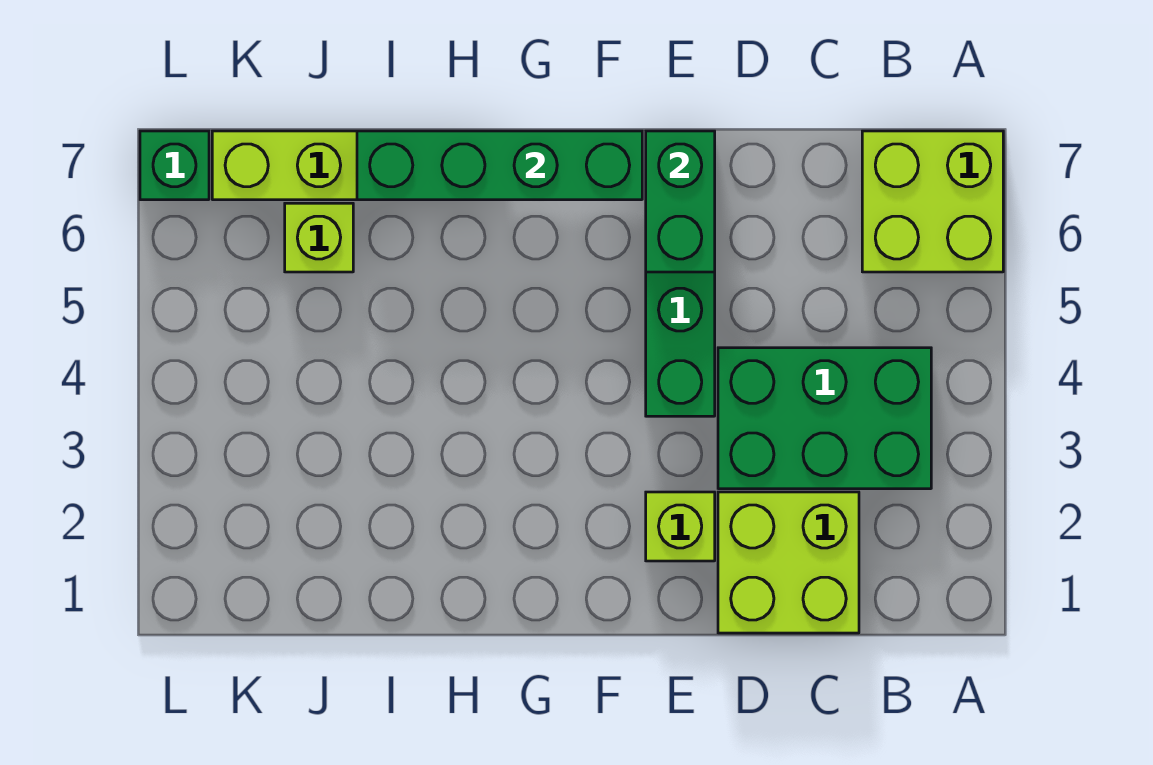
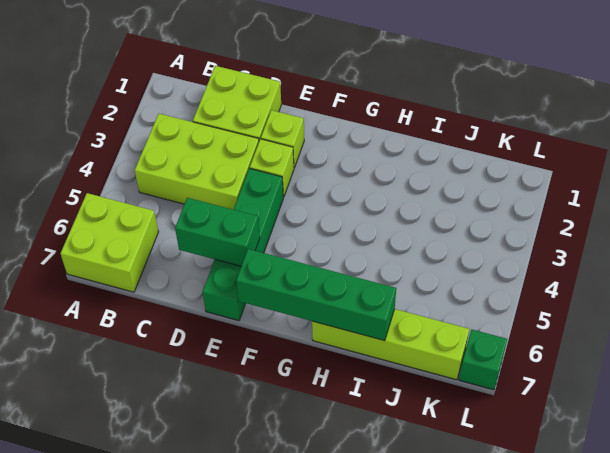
green brick B3:D4 level 1 -> lime brick B3:D4 level 1
green brick E6:E7 level 2 -> green brick D6:E6 level 2
lime brick J6 level 1 -> lime brick E3 level 1

